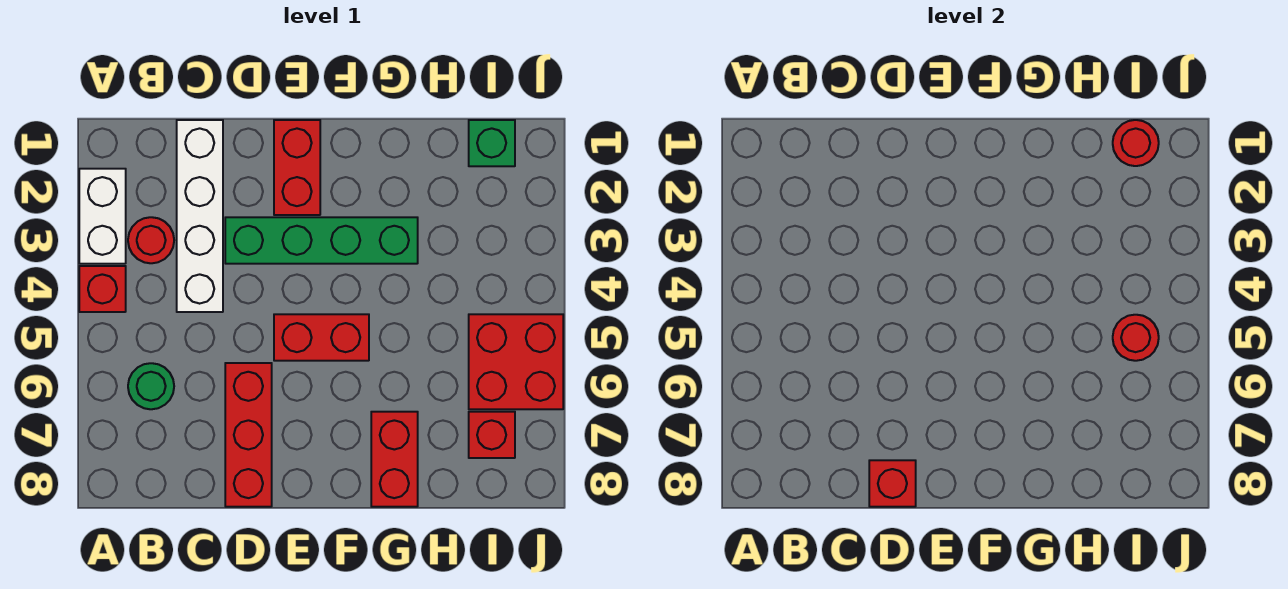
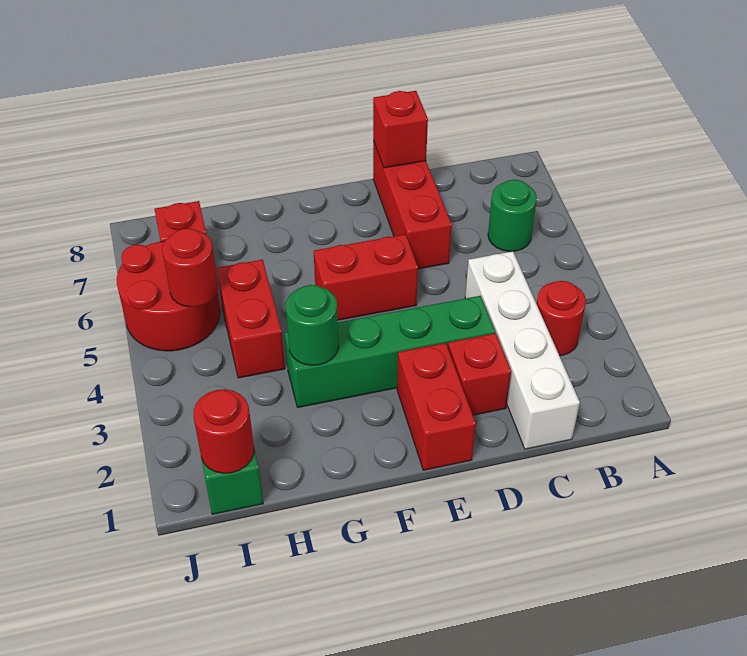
white brick A2:A3 level 1 -> none
red brick A4 level 1 -> red brick D2 level 1
none -> green round brick G3 level 2
red brick G7:G8 level 1 -> red brick H4:H5 level 1
red brick I5:J6 level 1 -> red round brick I5:J6 level 1

